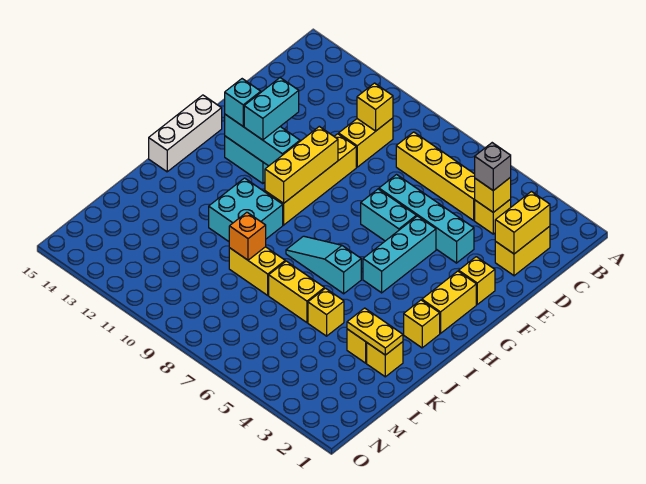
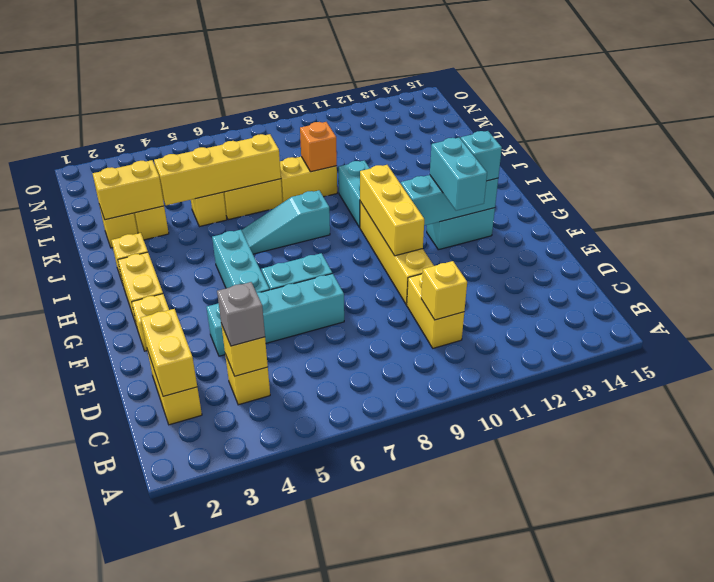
yellow brick C5:C8 level 1 -> yellow brick K4:K7 level 2
white brick G15:I15 level 1 -> none
cyan slope I6:I8 level 1 top 6 -> cyan slope I6:I8 level 1 top 8
cyan brick I10:J11 level 1 -> cyan brick I10:J10 level 1
yellow plate K2:K3 level 2 -> yellow brick K2:K3 level 2

